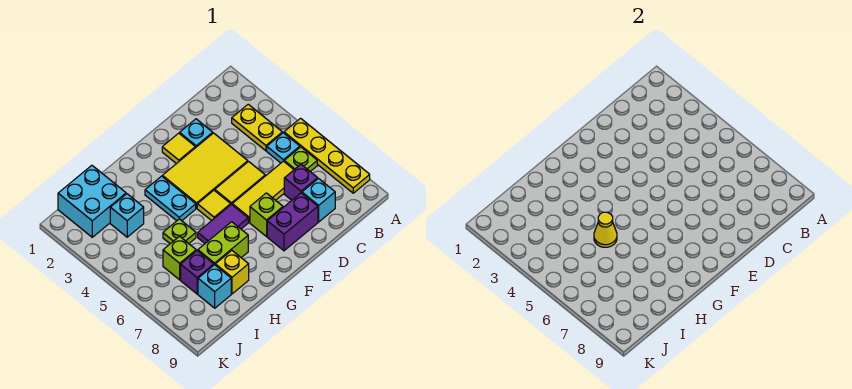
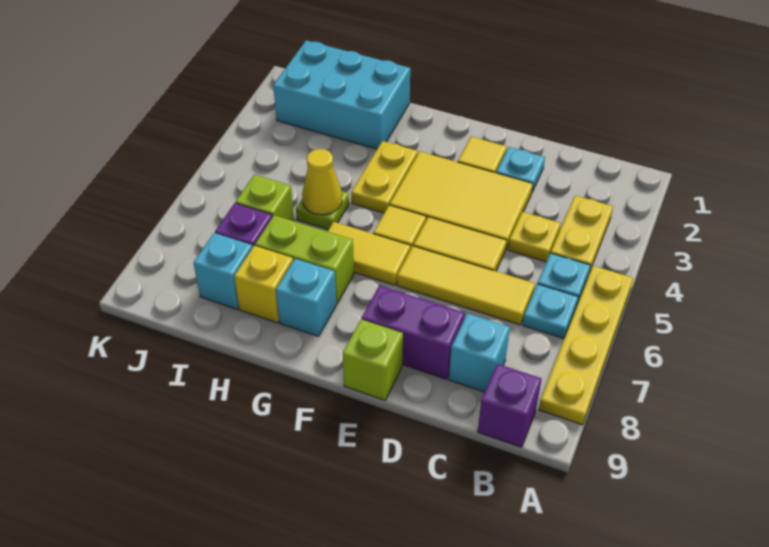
lime plate B6 level 1 -> cyan plate B6 level 1
none -> yellow plate C4 level 1
purple brick C7 level 1 -> purple brick B9 level 1
lime brick E7 level 1 -> lime brick E9 level 1
purple tile F6:G6 level 1 -> yellow tile F6:G6 level 1
cyan plate G3:G4 level 1 -> yellow plate G3:G4 level 1
cyan brick I1:J2 level 1 -> cyan brick H1:J2 level 1
cyan brick I3 level 1 -> cyan brick G8 level 1

